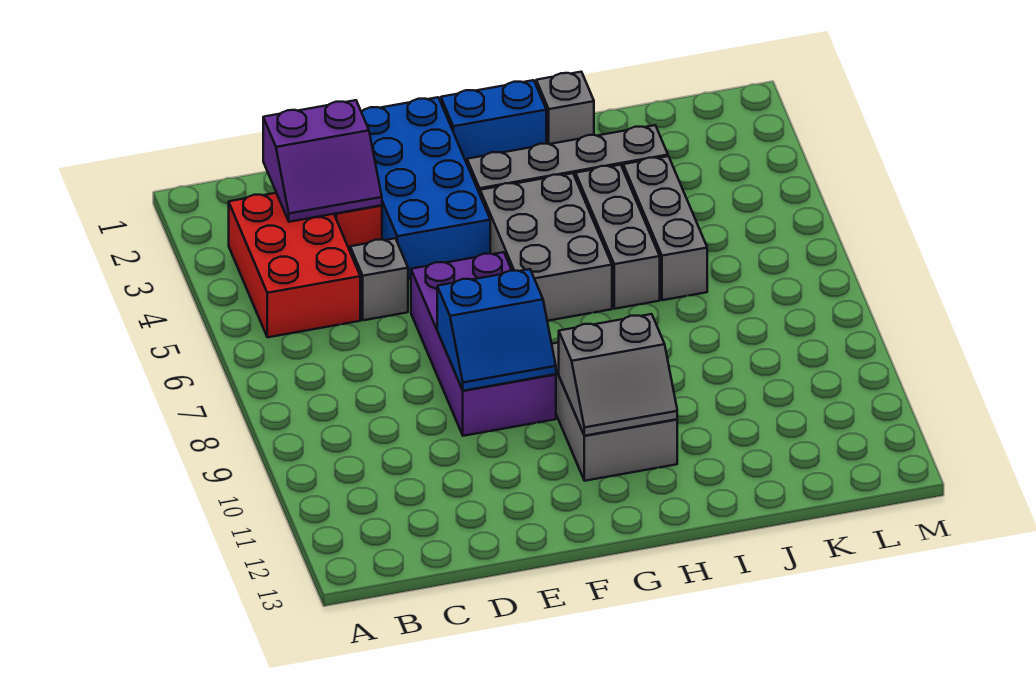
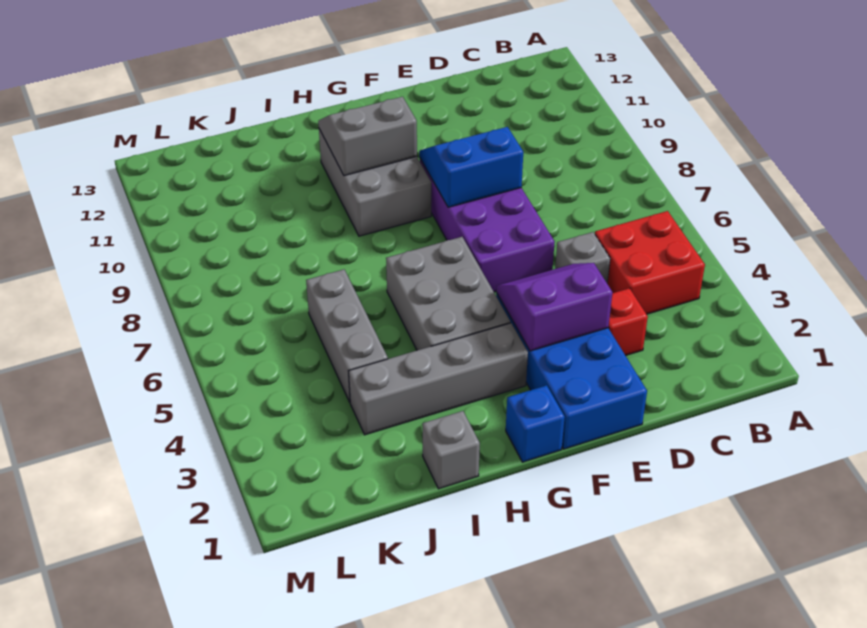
red brick B3:C5 level 1 -> red brick B4:C5 level 1
purple slope C2:D3 level 2 top 2 -> purple slope E3:F4 level 2 top 3
blue brick G1:H1 level 1 -> blue brick G1 level 1
grey brick I4:I6 level 1 -> none

